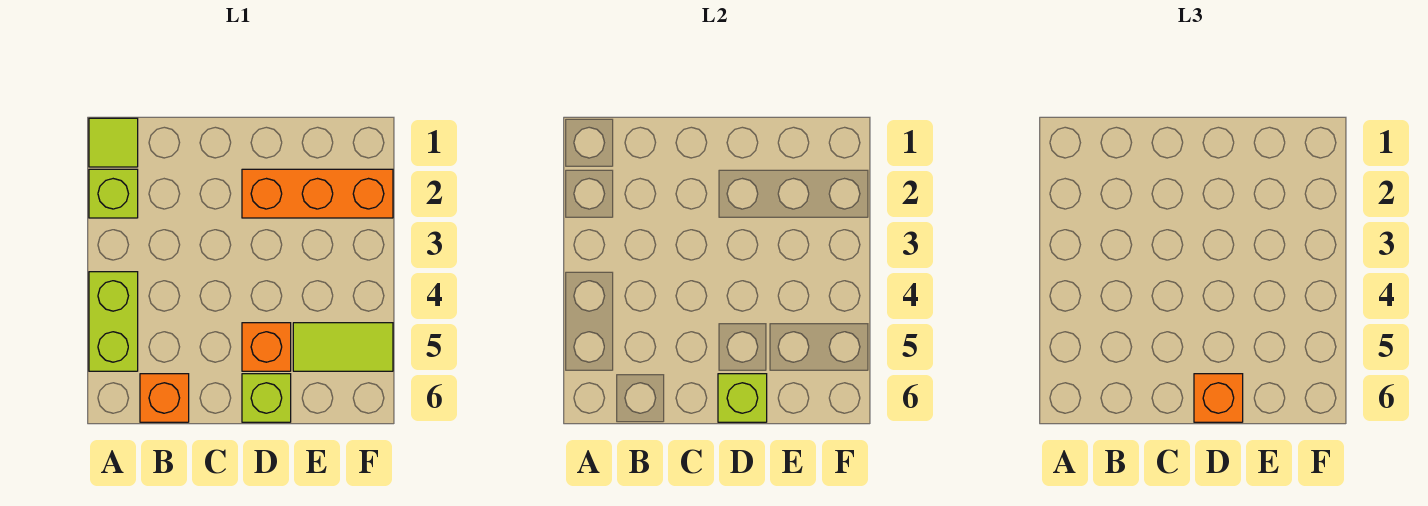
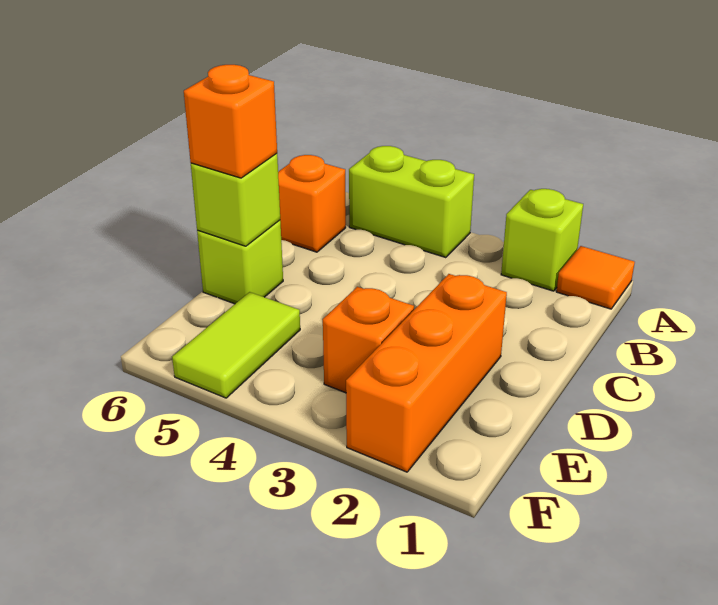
lime tile A1 level 1 -> orange tile A1 level 1
orange brick D5 level 1 -> orange brick E3 level 1

